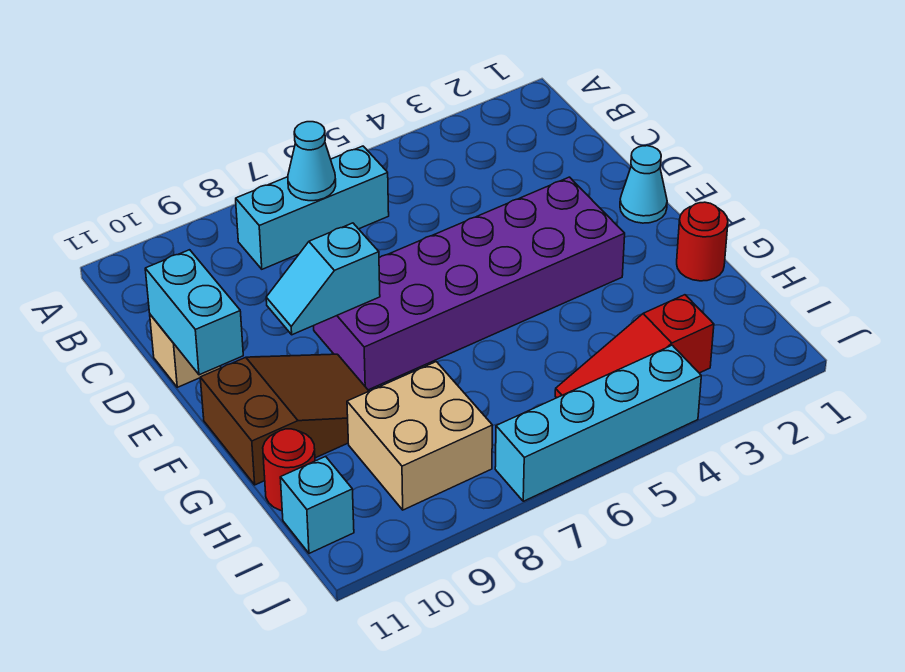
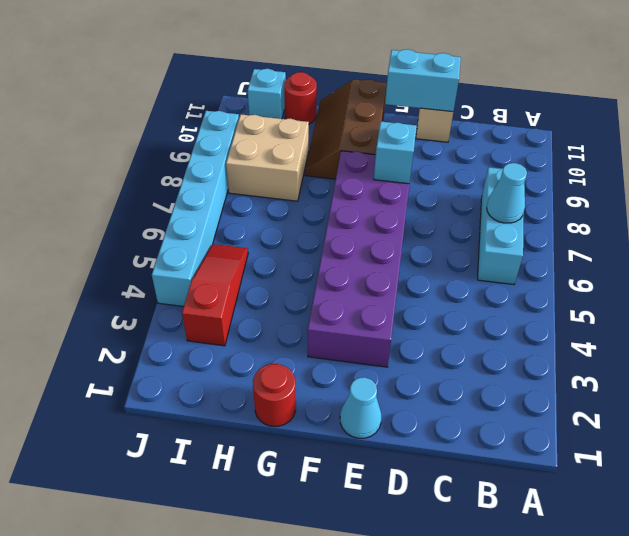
brown slope F9:G11 level 1 top 11 -> brown slope F9:G11 level 1 top F
cyan brick J4:J7 level 1 -> cyan brick J4:J9 level 1

